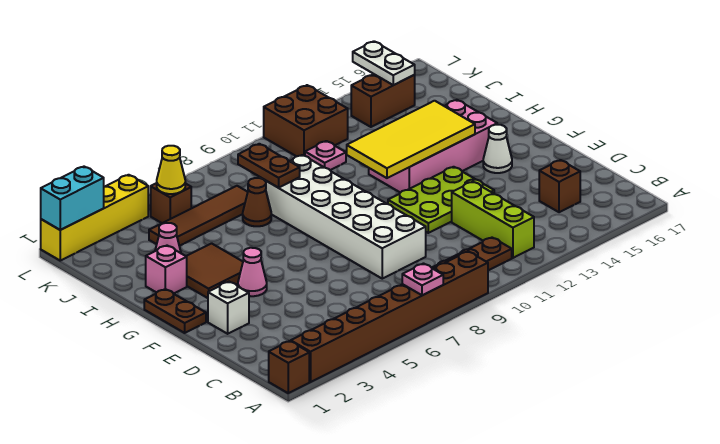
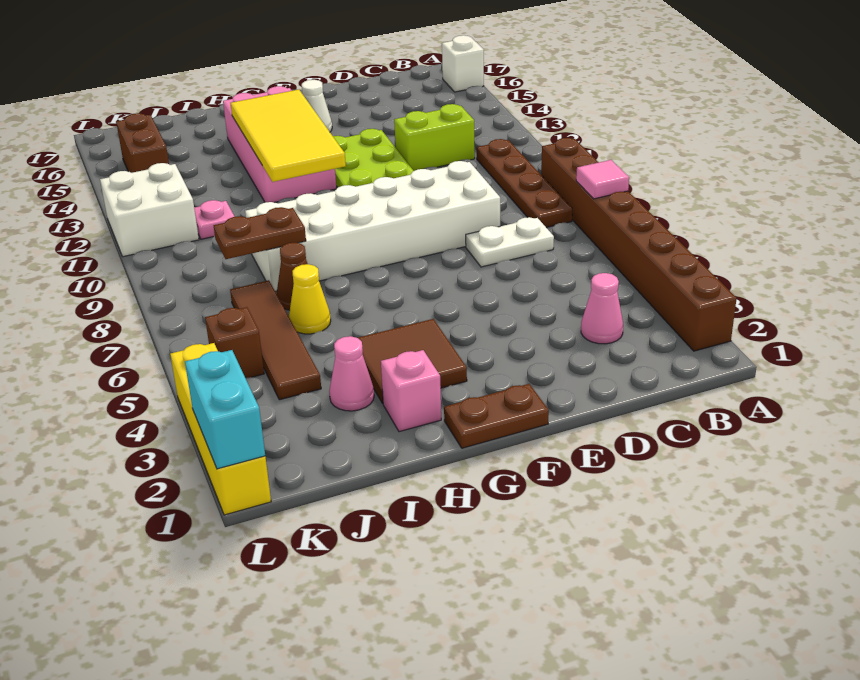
brown brick A1 level 1 -> none
pink plate A7 level 2 -> pink tile A7 level 2
lime brick B12:D12 level 1 -> lime brick C12:D12 level 1
brown brick C15 level 1 -> none
white brick E2 level 1 -> white brick A16 level 1
pink cone F4 level 1 -> pink cone C3 level 1
yellow cone K5 level 2 -> yellow cone I6 level 1
brown brick K11:L12 level 1 -> white brick K11:L12 level 1
white plate K15:L15 level 2 -> white plate C7:D7 level 1

